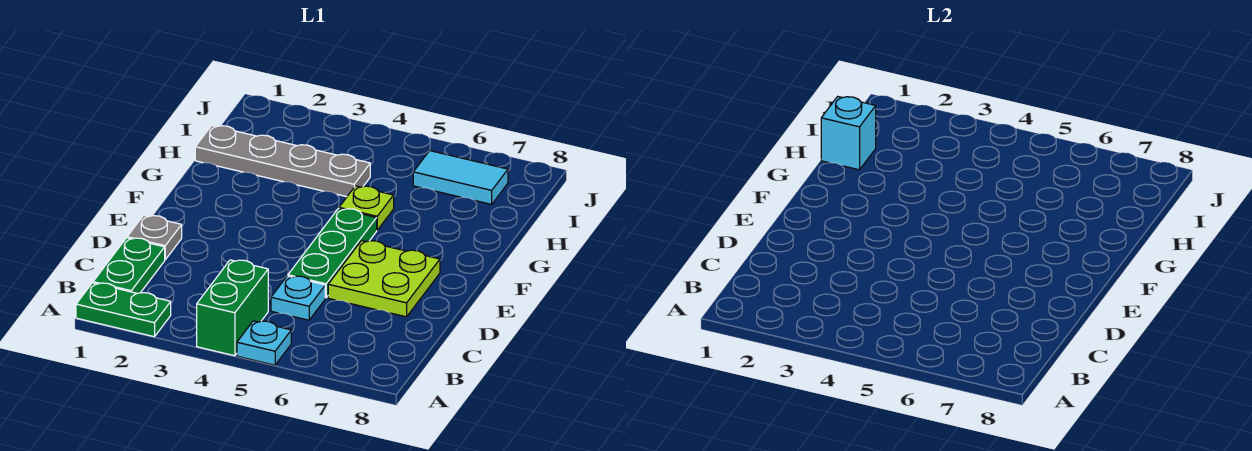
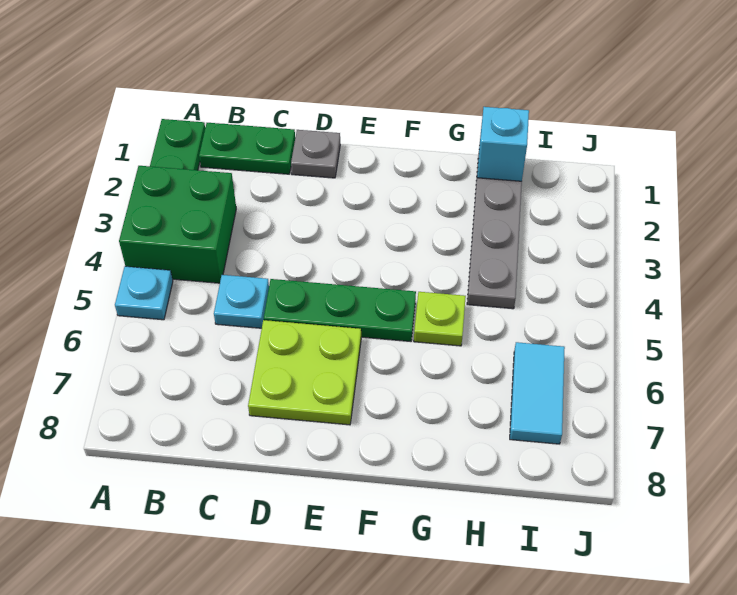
green brick A4:B4 level 1 -> green brick A3:B4 level 1

